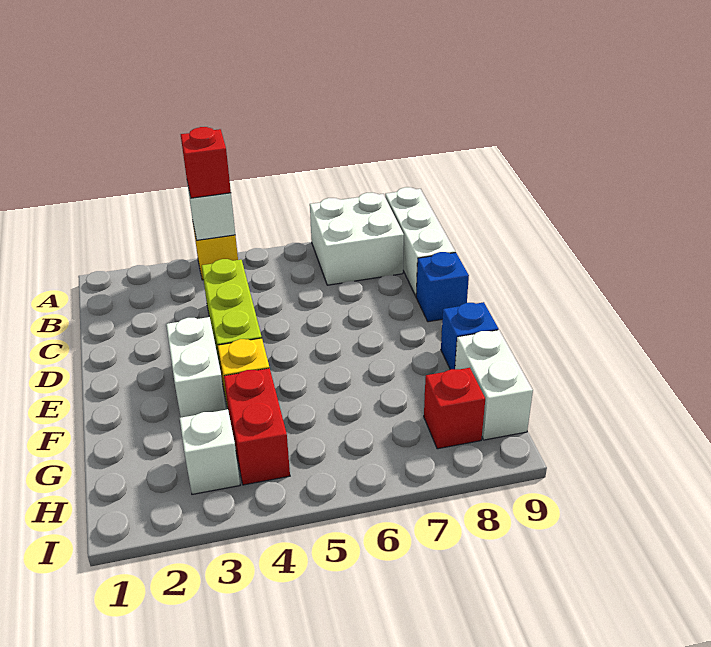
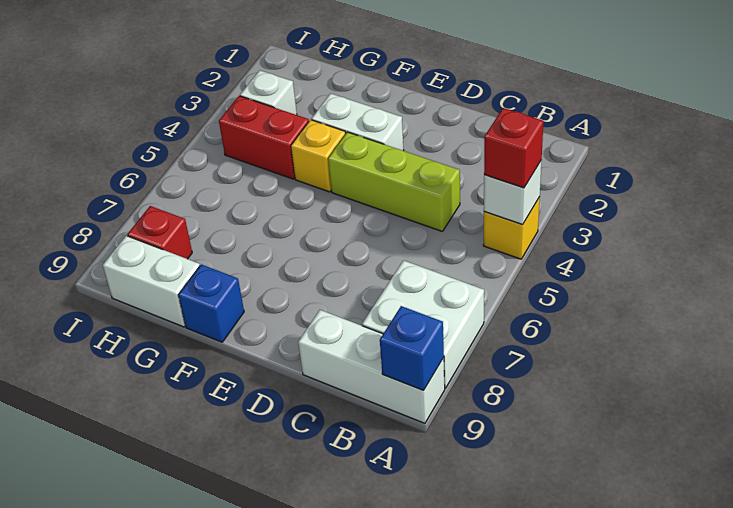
blue brick D9 level 1 -> blue brick A9 level 2

